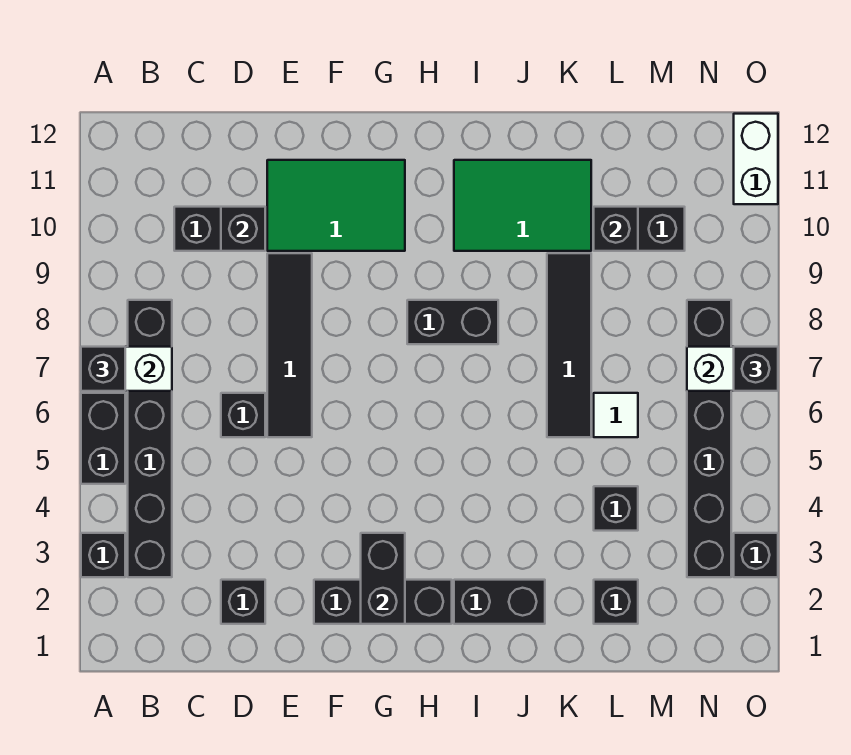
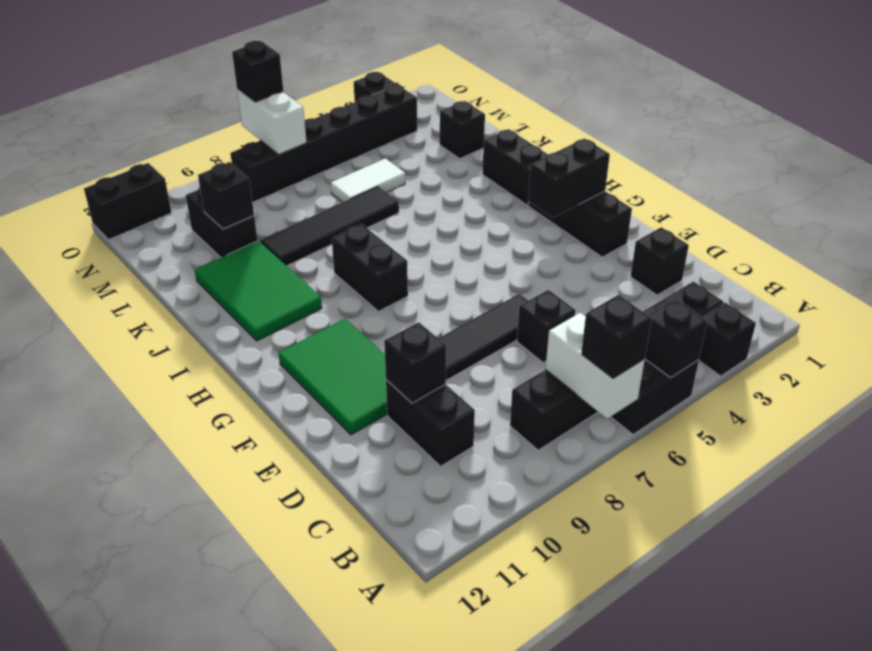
black brick L4 level 1 -> black brick A5 level 2
white tile L6 level 1 -> white tile L5:L6 level 1
white brick O11:O12 level 1 -> black brick O11:O12 level 1

